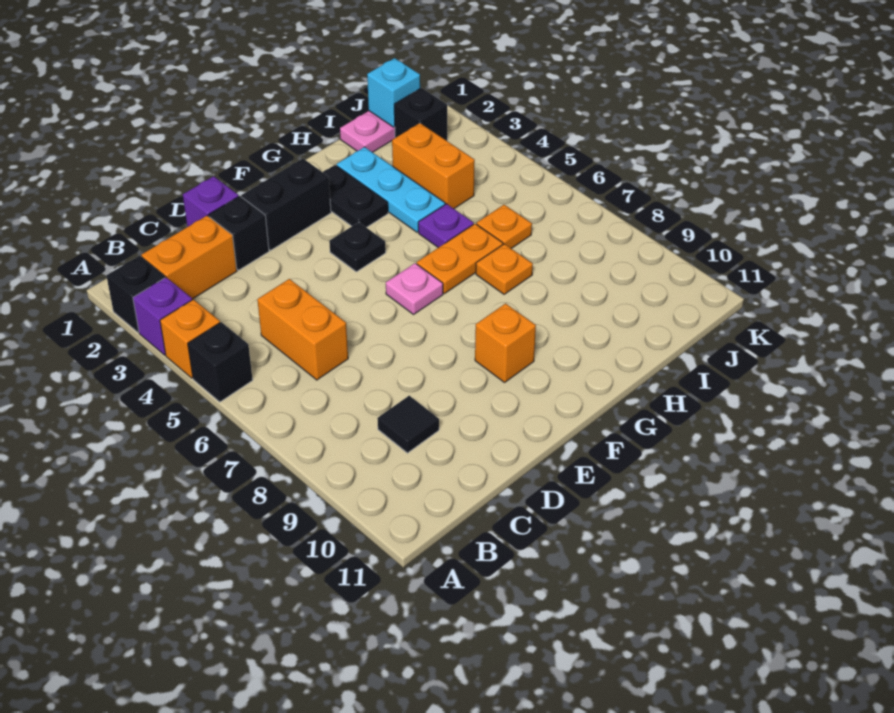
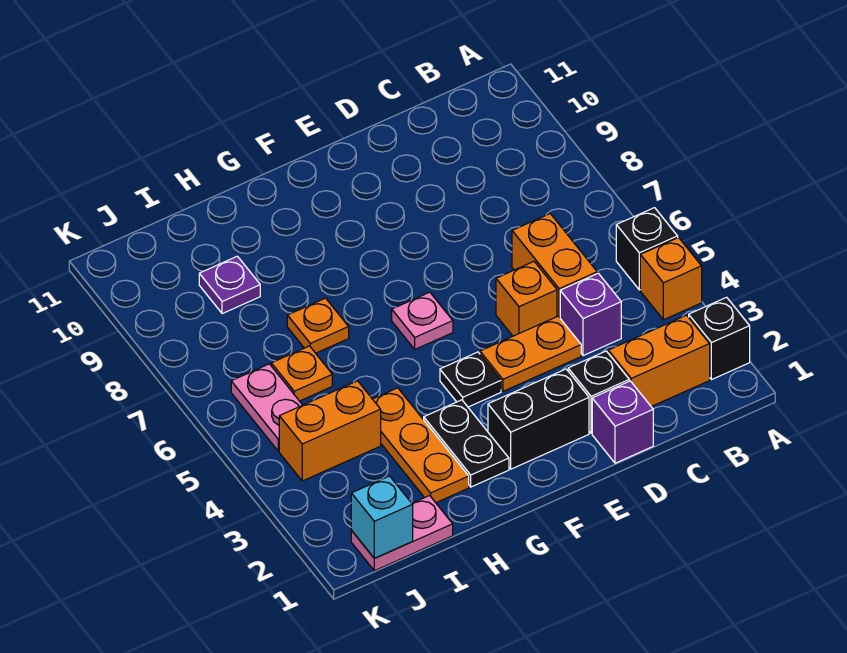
purple brick A3 level 1 -> purple brick C4 level 1
black tile C9 level 1 -> none
orange brick F9 level 1 -> orange brick D5 level 1
orange plate G6:H6 level 1 -> orange plate D4:E4 level 1
cyan plate H2:H4 level 1 -> orange plate H2:H4 level 1
purple plate H5 level 1 -> purple plate I9 level 1
orange brick I3:I4 level 1 -> orange brick I4:J4 level 1
black brick J2 level 1 -> none
none -> pink plate J5:J6 level 1

